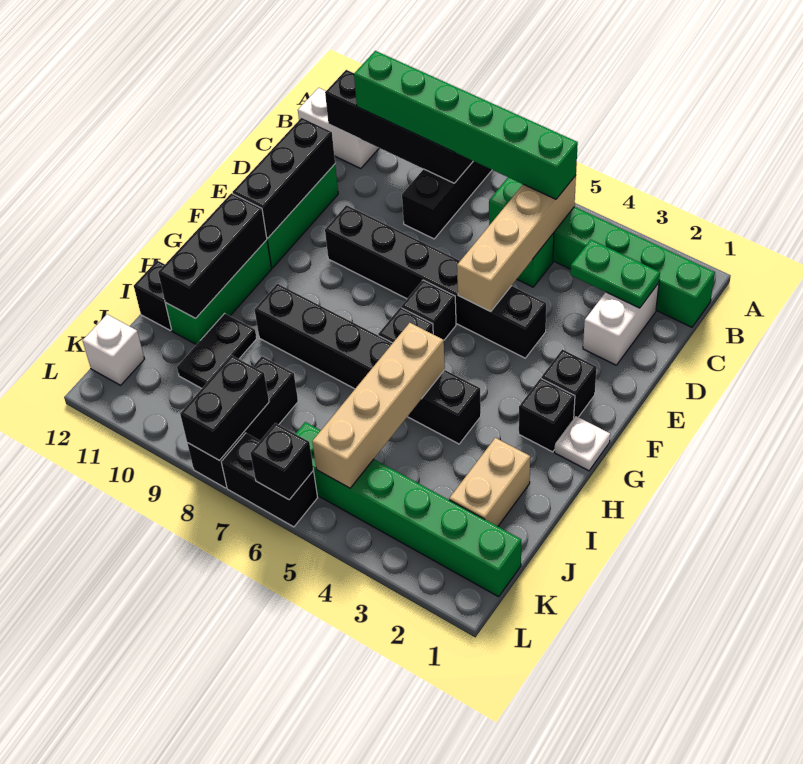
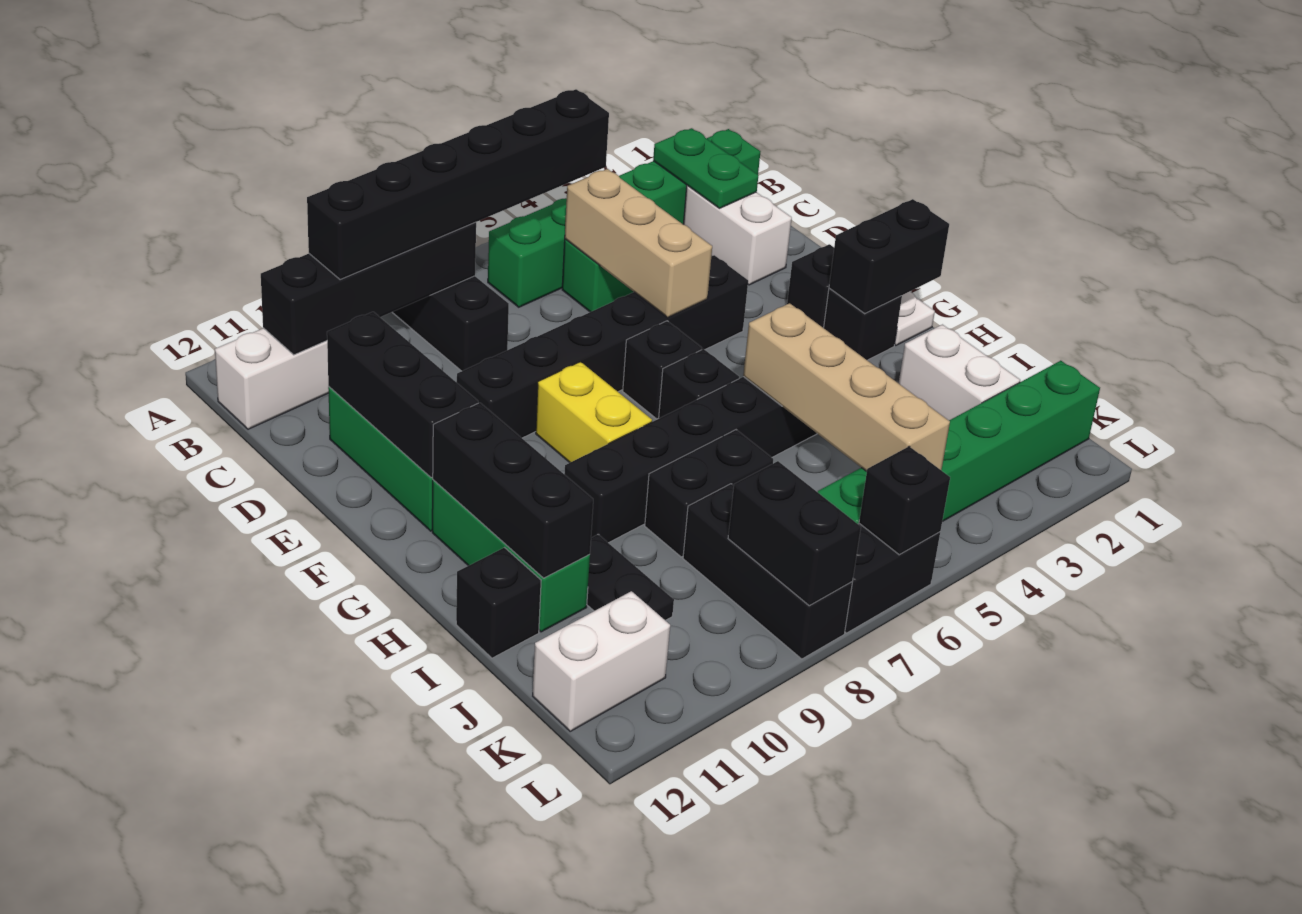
tan brick B5:E5 level 2 -> tan brick C5:E5 level 2
green brick B5:B10 level 3 -> black brick B5:B10 level 3
green plate C2:C3 level 2 -> green plate B2:C2 level 2
none -> yellow brick F8:G8 level 1
none -> black brick G1:G2 level 2
tan brick I2:J2 level 1 -> white brick I2:J2 level 1
none -> black brick I7:I8 level 1
white brick K12 level 1 -> white brick K11:K12 level 1

